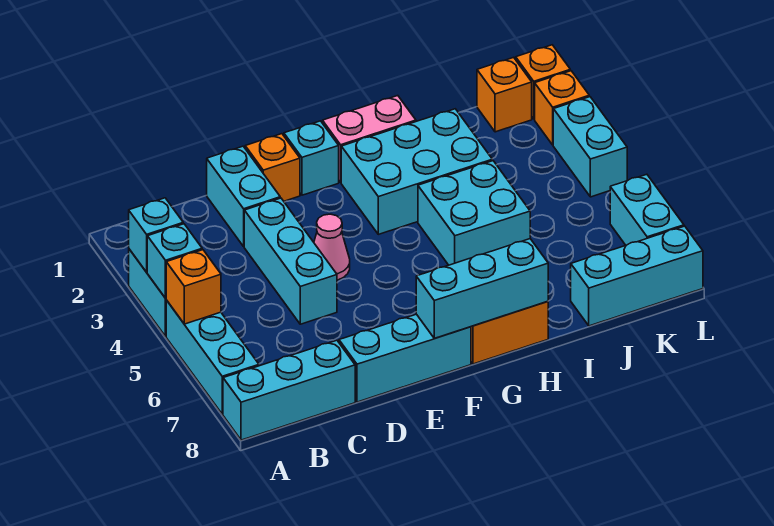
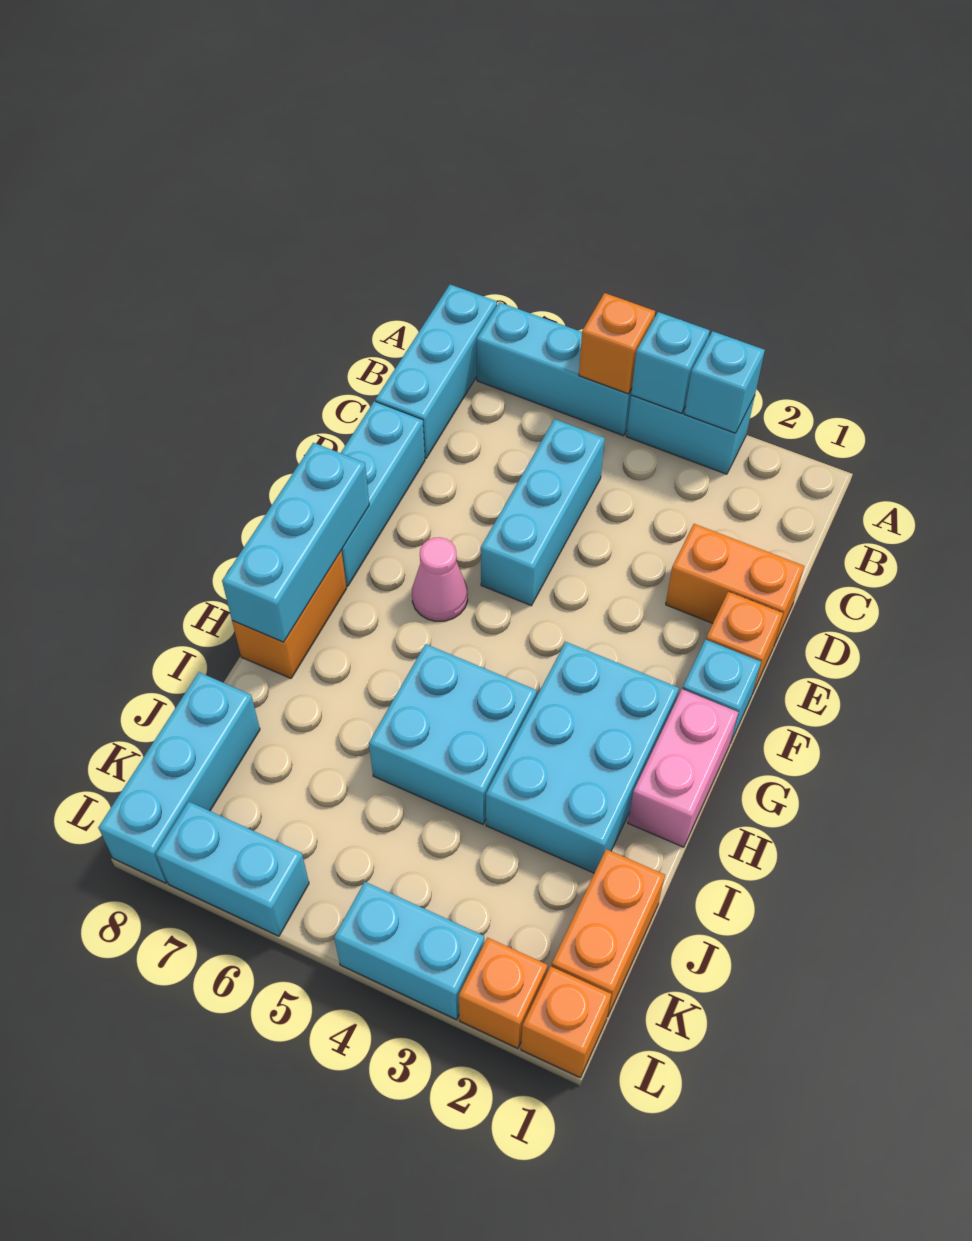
cyan brick D1:D2 level 1 -> orange brick D1:D2 level 1
cyan brick D3:D5 level 1 -> cyan brick C5:E5 level 1
pink cone E4 level 1 -> pink cone F6 level 1
orange brick K1 level 1 -> orange brick J1:K1 level 1

